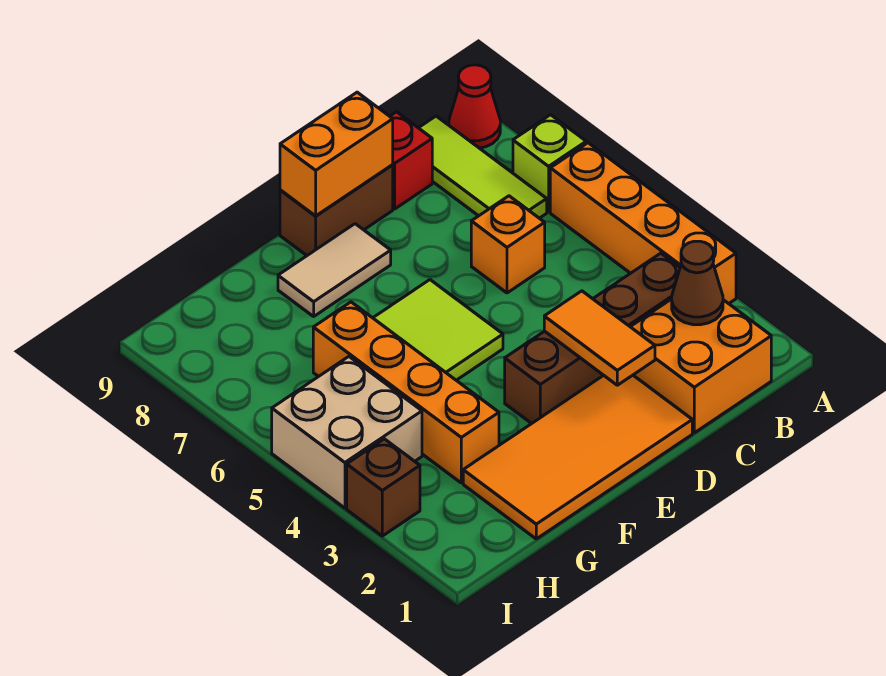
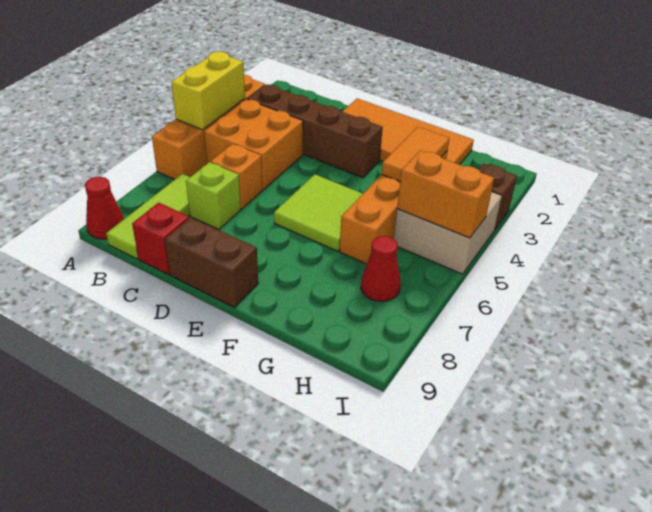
none -> yellow brick A4:A5 level 2
lime brick A7 level 1 -> lime brick C7 level 1
orange brick B1:C2 level 1 -> orange brick B4:C5 level 1
brown cone B2 level 2 -> none
orange tile D2:D3 level 2 -> orange tile G3:G4 level 2
orange brick D9:E9 level 2 -> orange brick H5:I5 level 2
tan tile E8:F8 level 1 -> none
none -> red cone H7 level 1

